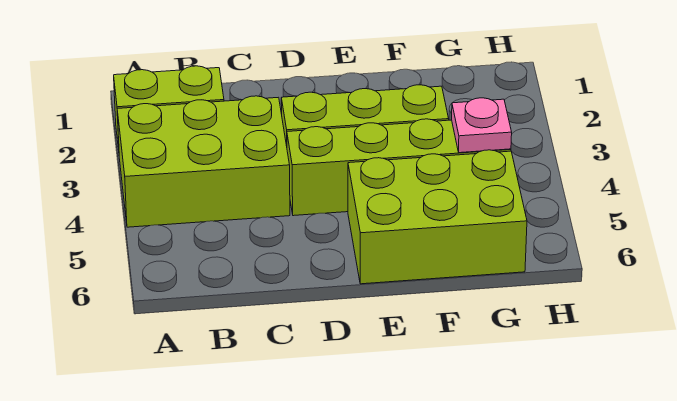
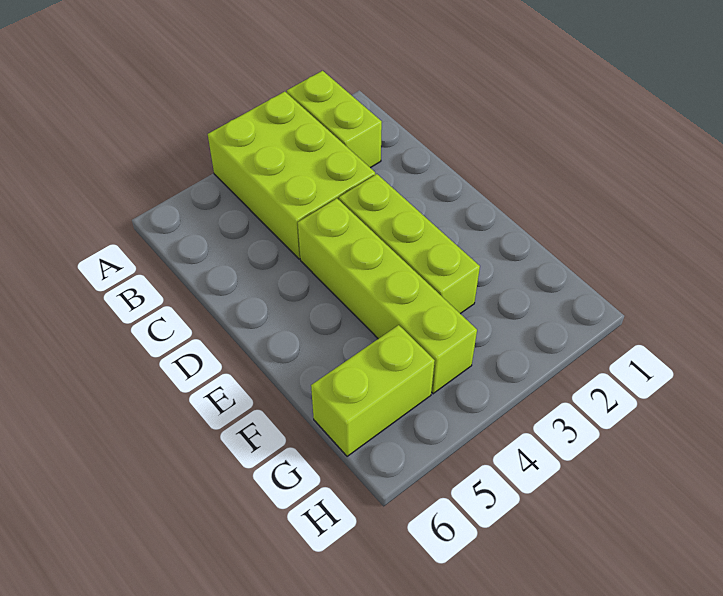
lime brick E5:G6 level 1 -> lime brick G5:G6 level 1
pink plate G4 level 2 -> none

